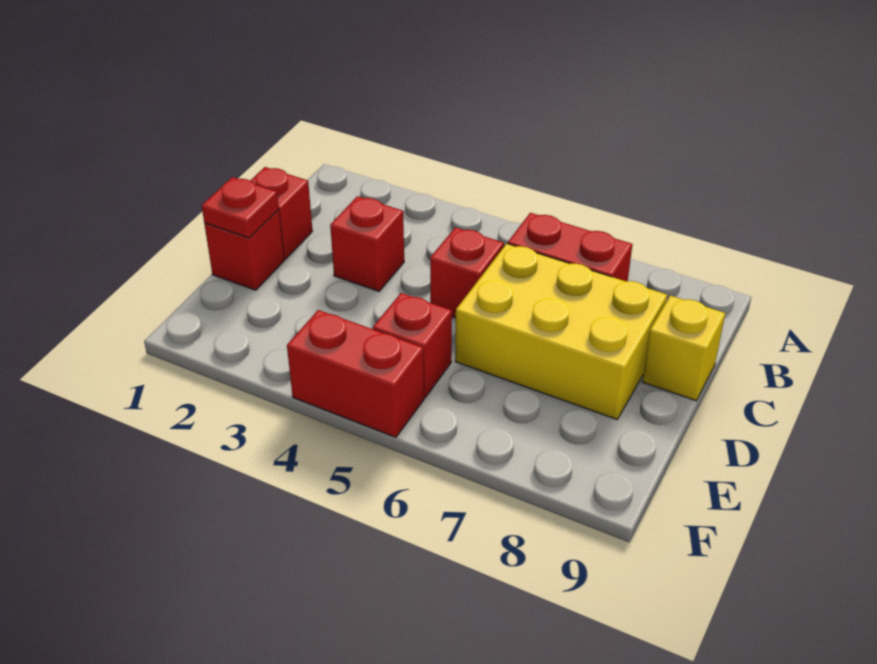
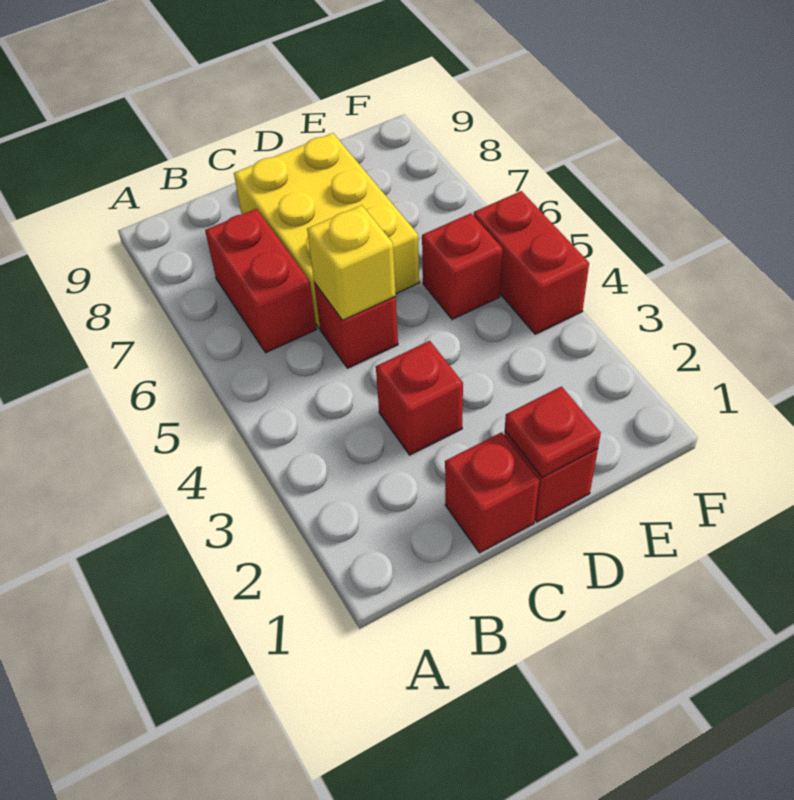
yellow brick C9 level 1 -> yellow brick C5 level 2

